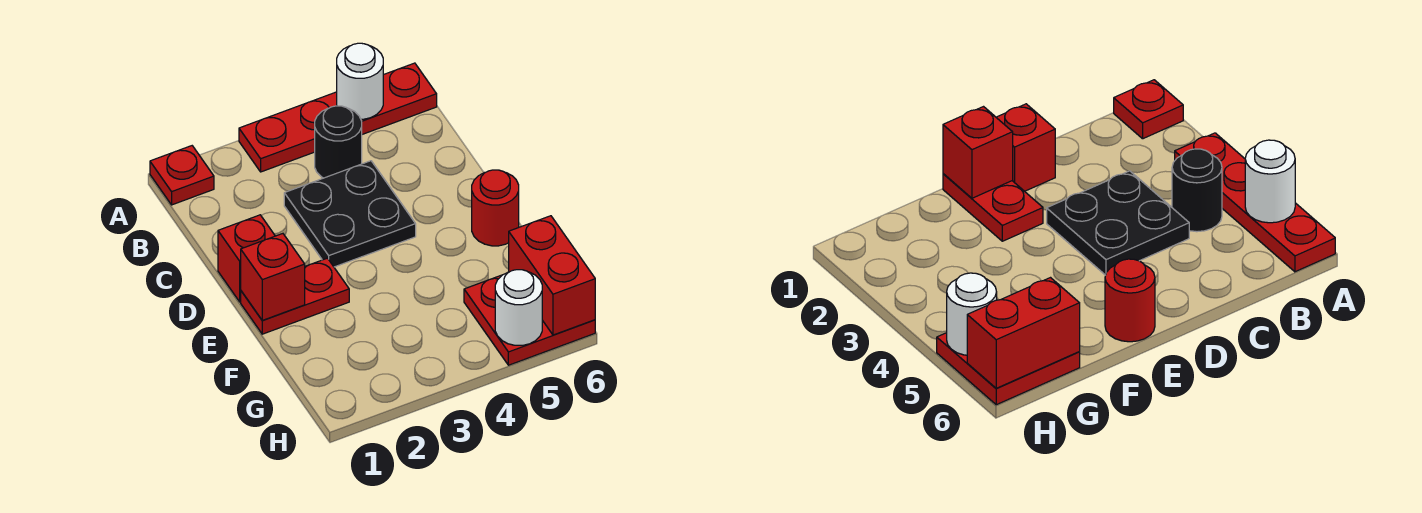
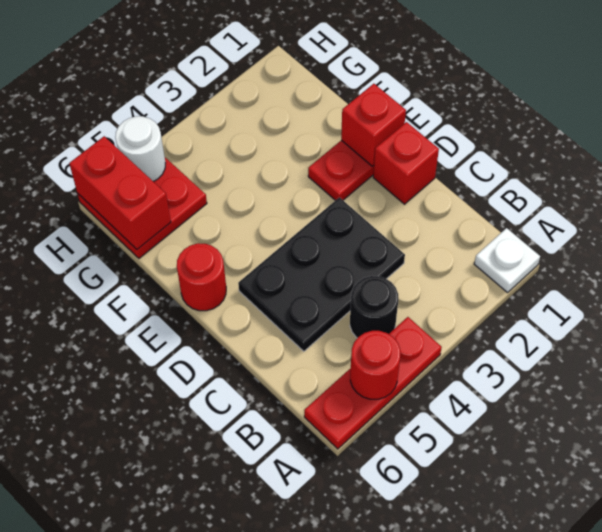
red plate A1 level 1 -> white plate A1 level 1
red plate A3:A6 level 1 -> red plate A4:A6 level 1
white round brick A5 level 2 -> red round brick A5 level 2
black plate C3:D4 level 1 -> black plate C3:D5 level 1

